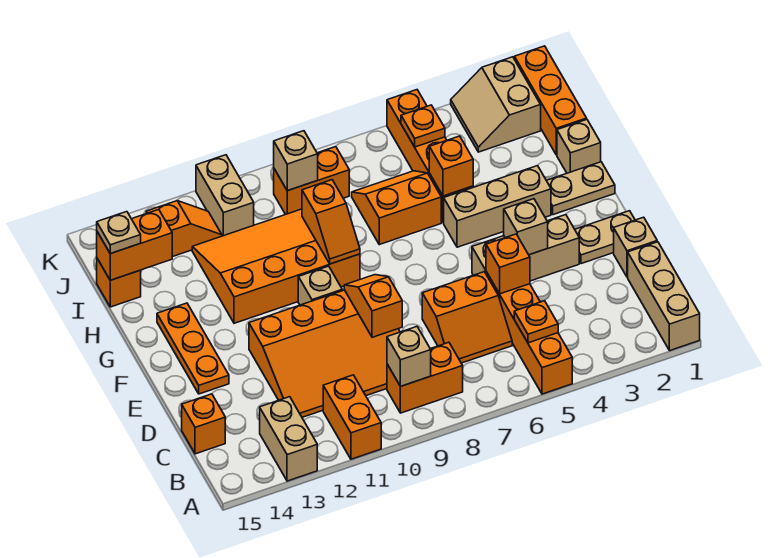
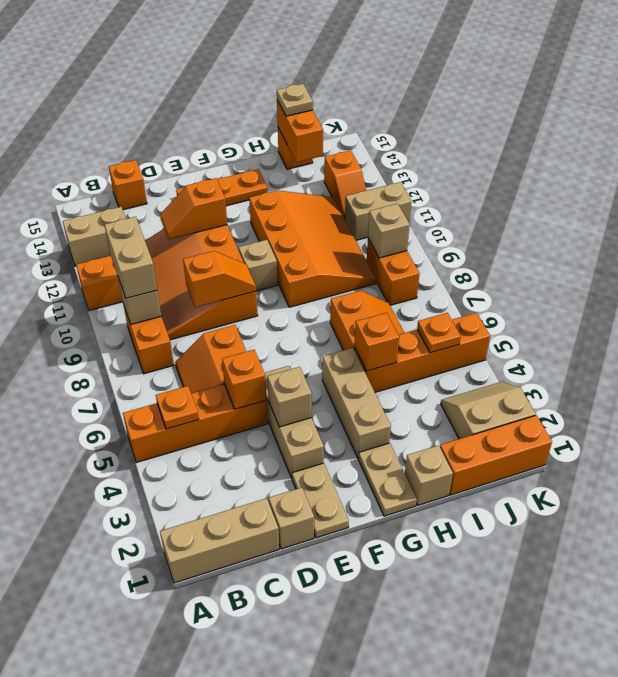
none -> tan brick B9:B10 level 3
orange slope G9:H9 level 2 top H -> orange slope D12:E12 level 2 top E

